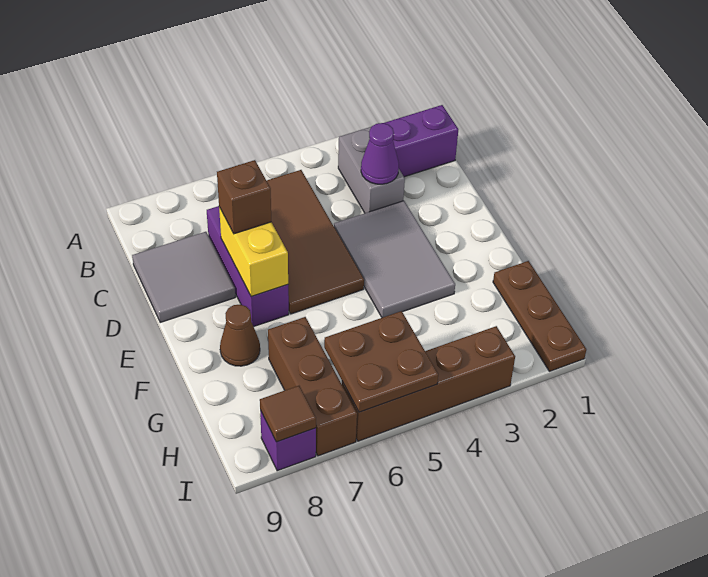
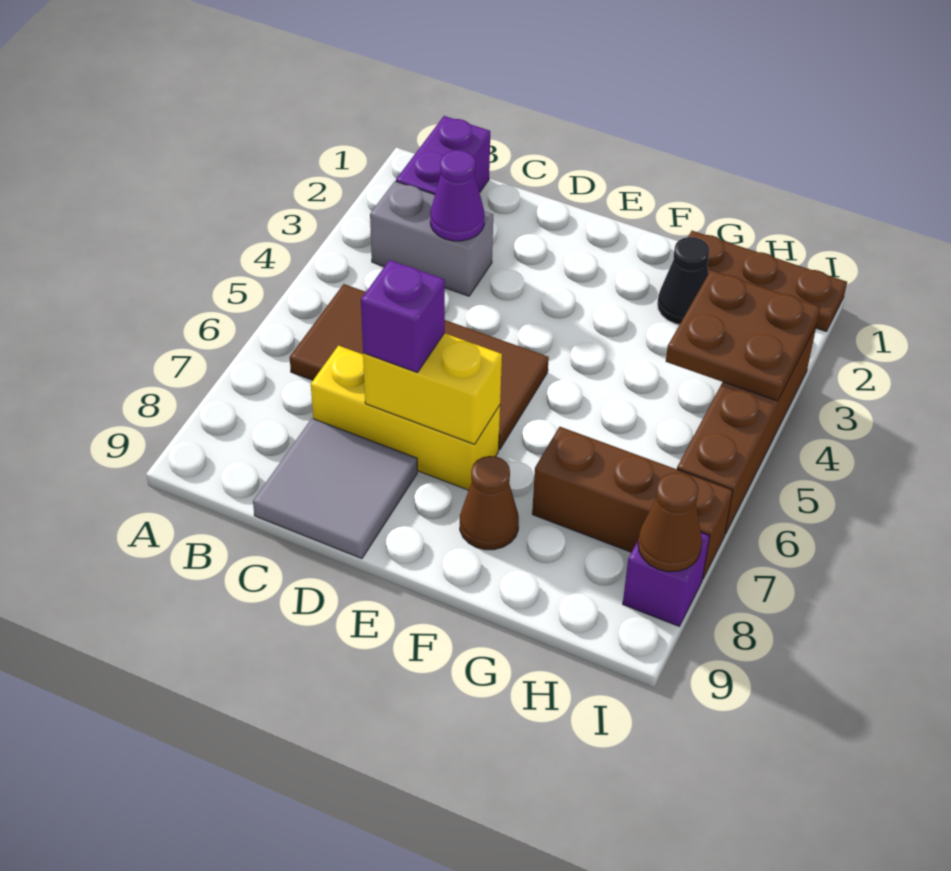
purple brick C7:E7 level 1 -> yellow brick C7:E7 level 1
grey tile D3:F4 level 1 -> none
brown brick D7 level 3 -> purple brick D7 level 3
none -> black cone G2 level 1
brown plate H5:I6 level 2 -> brown plate H3:I4 level 2
brown tile I8 level 2 -> brown cone I8 level 2

